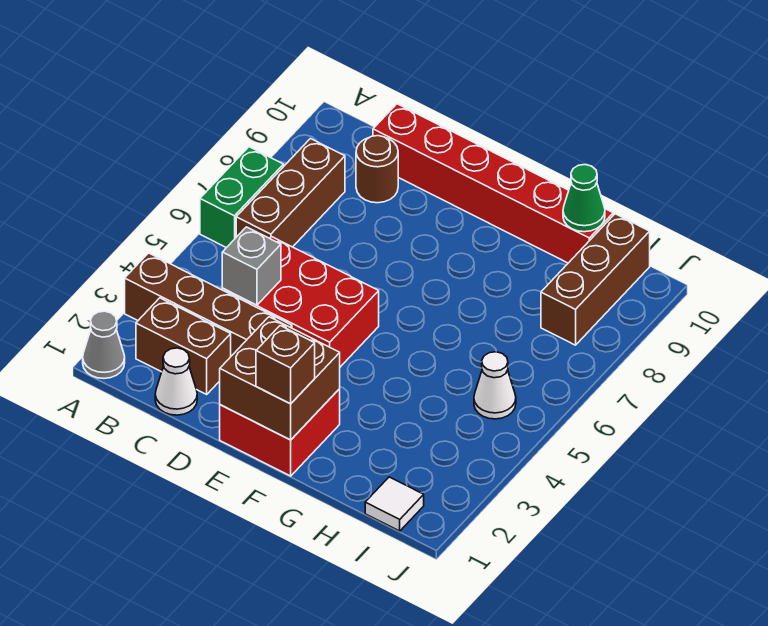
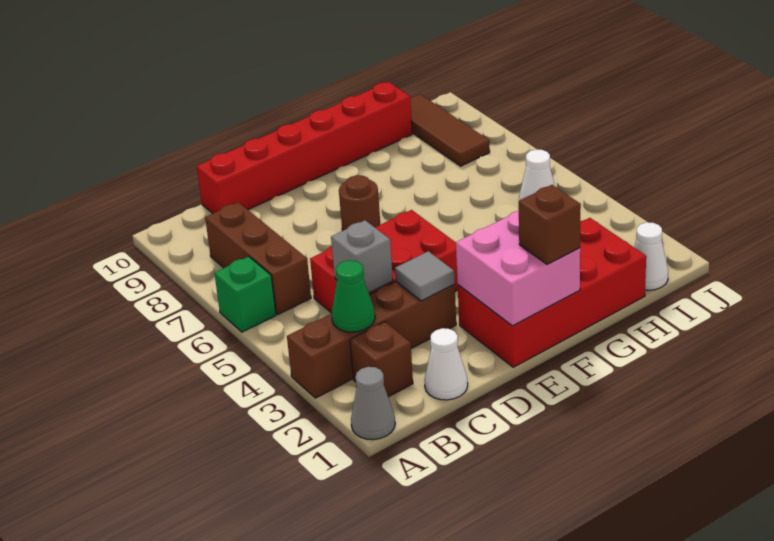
green brick A6:A7 level 1 -> green brick A6 level 1
brown brick B2:C2 level 1 -> brown brick B2 level 1
brown round brick C9 level 1 -> brown round brick E7 level 1
none -> grey tile D3 level 2
red brick E1:F2 level 1 -> red brick E1:H2 level 1
brown brick E1:F2 level 2 -> pink brick E1:F2 level 2
green cone H10 level 2 -> green cone B3 level 2
white tile I1 level 1 -> white cone I1 level 1
brown brick I8:I10 level 1 -> brown tile I8:I10 level 1

